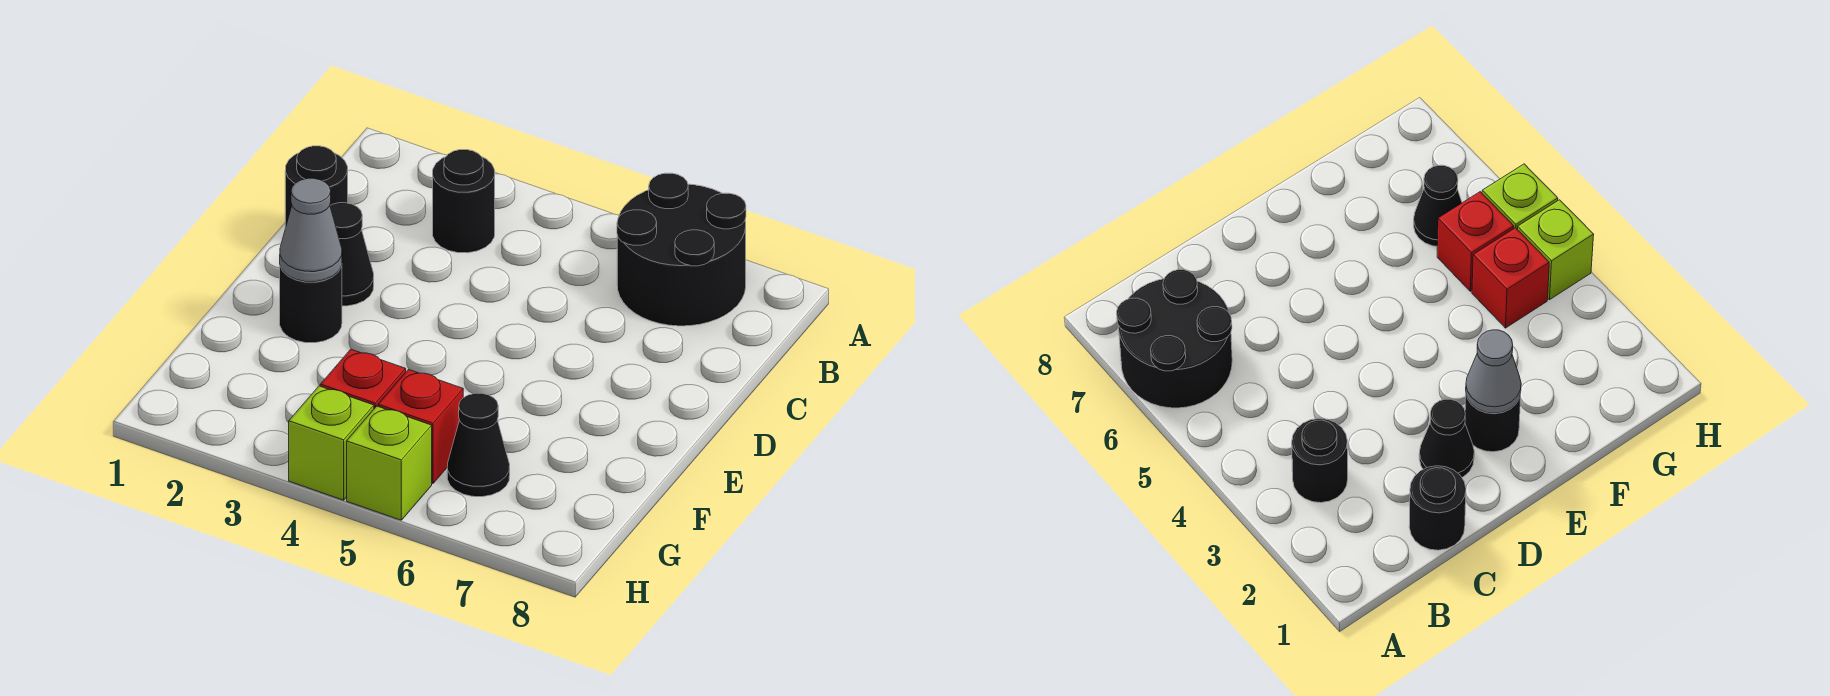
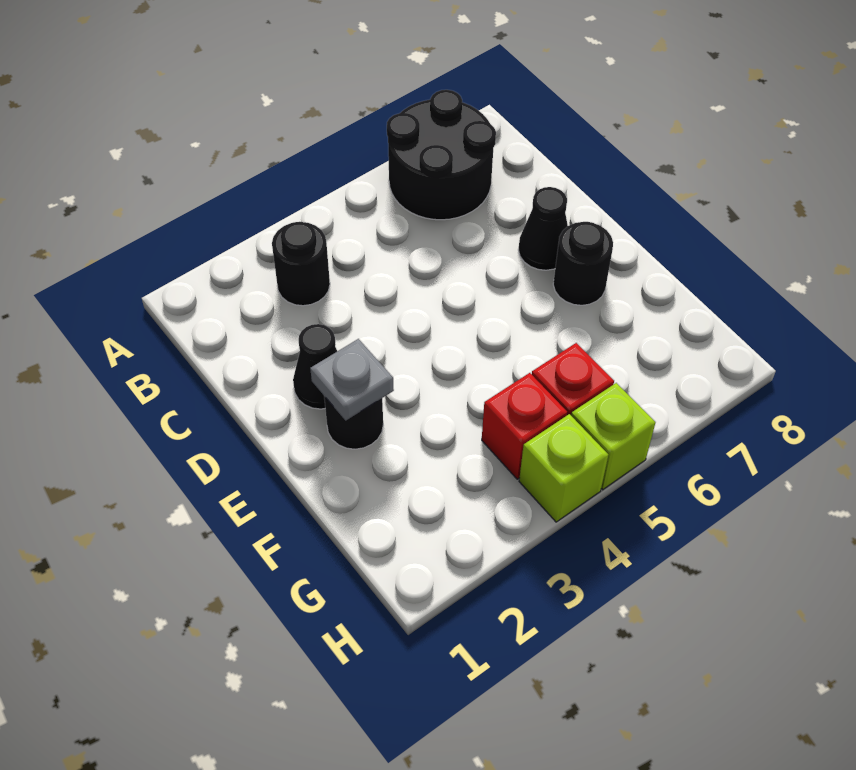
black round brick C1 level 1 -> black round brick E7 level 1
grey cone E2 level 2 -> grey plate E2 level 2
black cone G6 level 1 -> black cone D7 level 1

